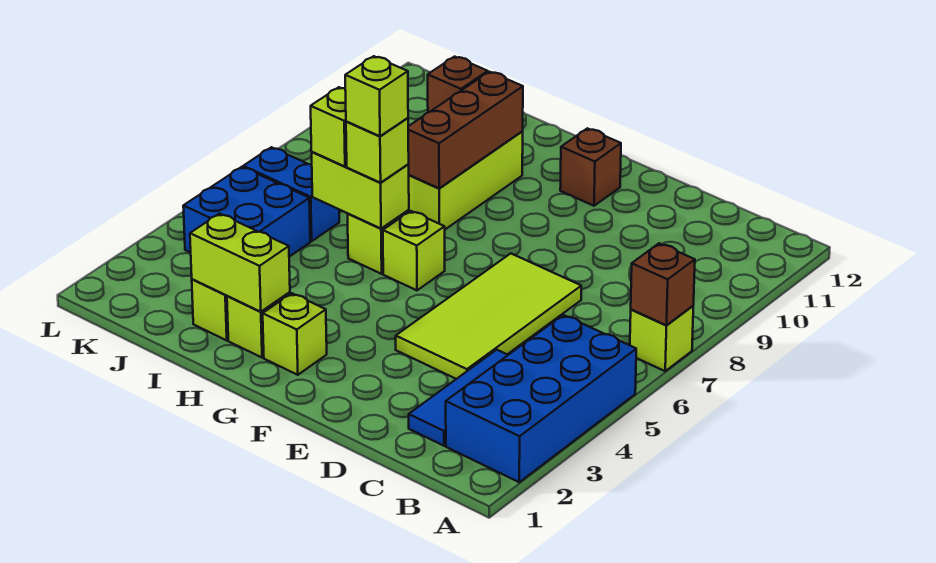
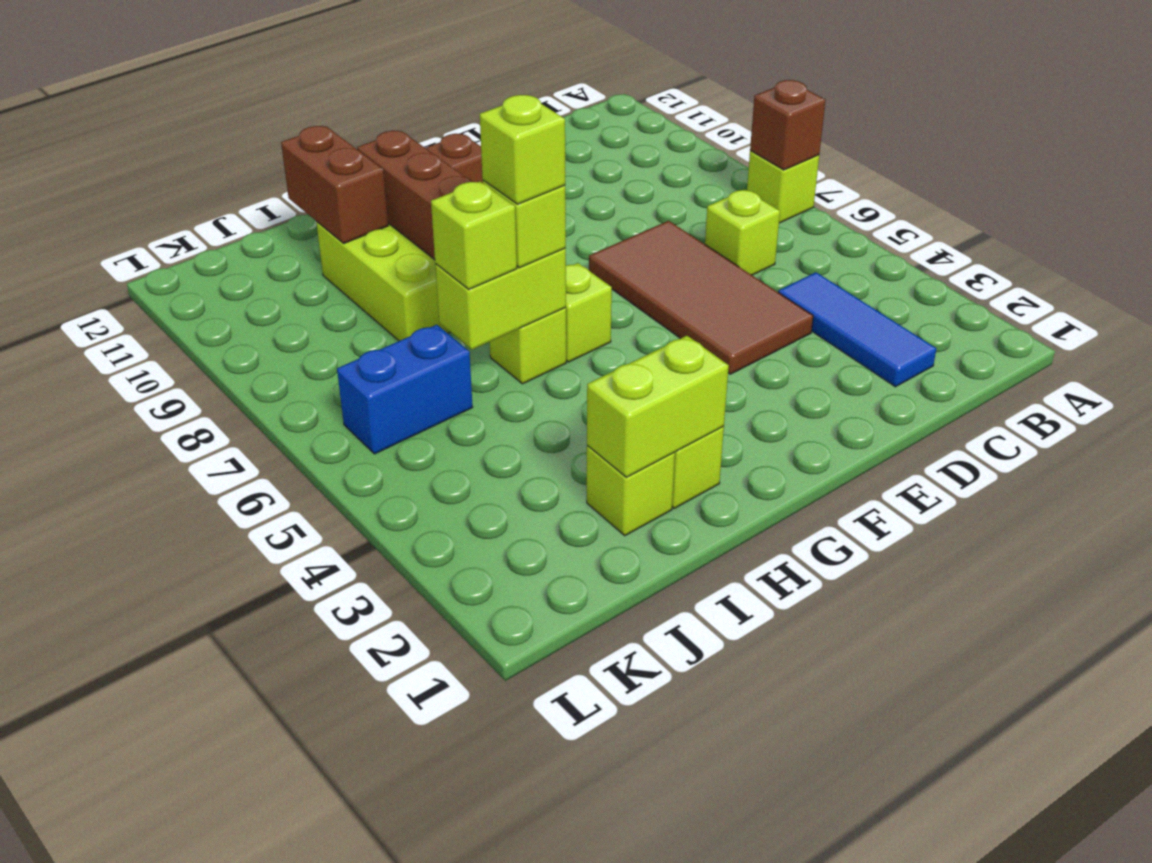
blue brick A2:B5 level 1 -> none
lime tile D4:E7 level 1 -> brown tile D4:E7 level 1
lime brick G2 level 1 -> lime brick C6 level 1
brown brick I10 level 2 -> brown brick I10:I11 level 2
blue brick J4:K5 level 1 -> none

